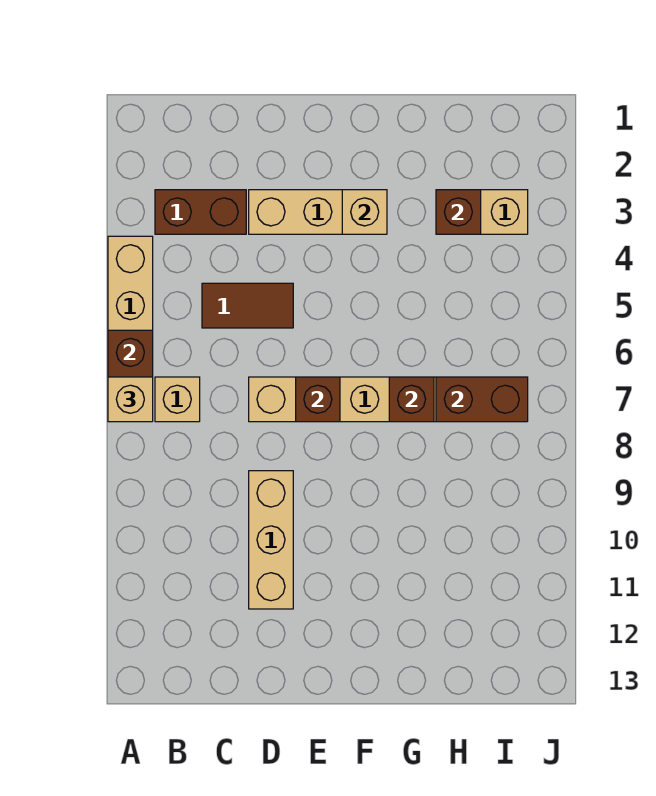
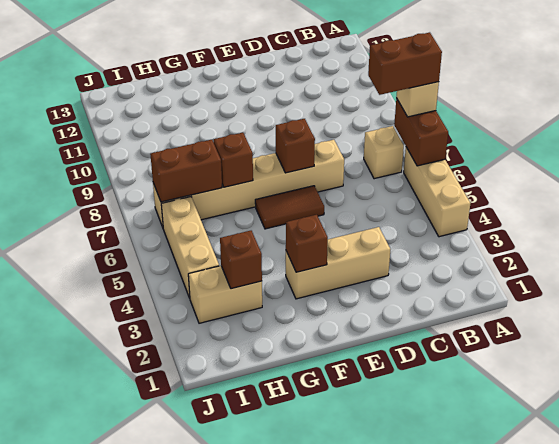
brown brick B3:C3 level 1 -> brown brick A7:B7 level 4
brown tile C5:D5 level 1 -> brown tile E6:F6 level 1
tan brick D9:D11 level 1 -> tan brick I4:I6 level 1
tan brick F3 level 2 -> brown brick F3 level 2

